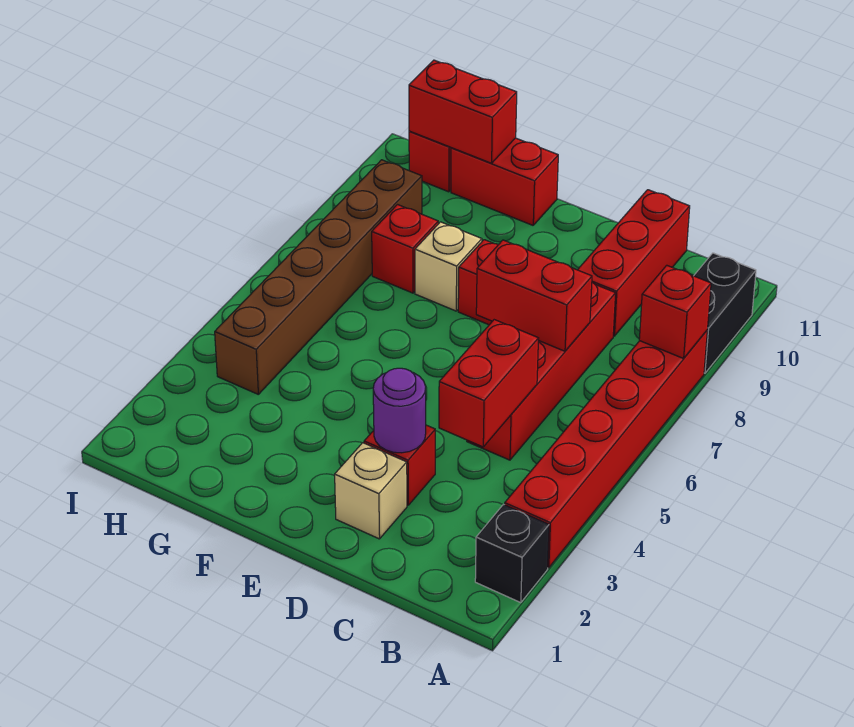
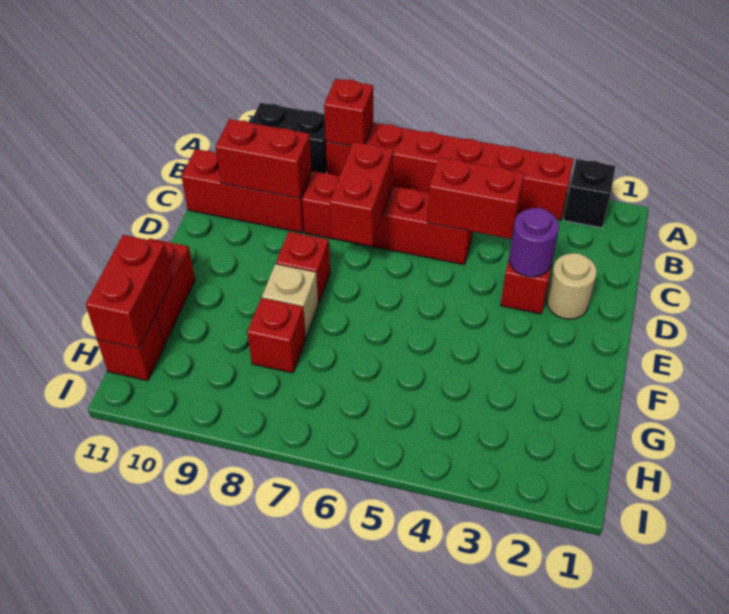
none -> red brick C9:C10 level 2
tan brick D2 level 1 -> tan round brick D2 level 1
brown brick H4:H9 level 1 -> none

